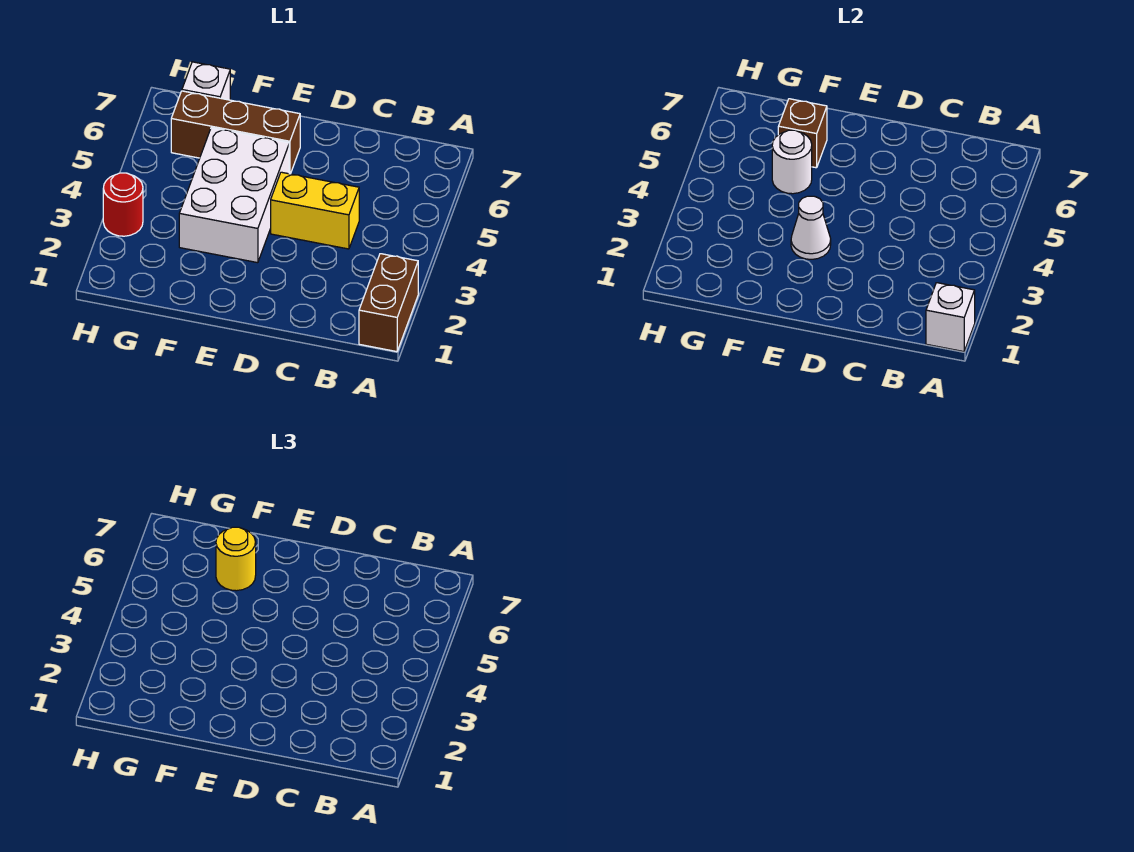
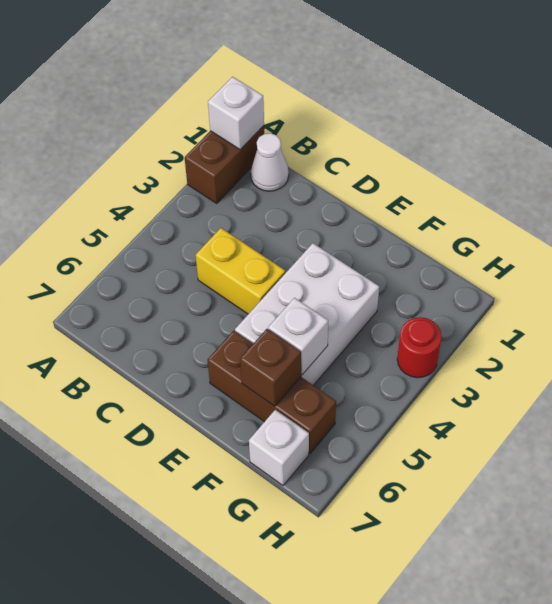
white cone E3 level 2 -> white cone B1 level 1
white round brick F5 level 2 -> white brick F5 level 2
yellow round brick F6 level 3 -> none

